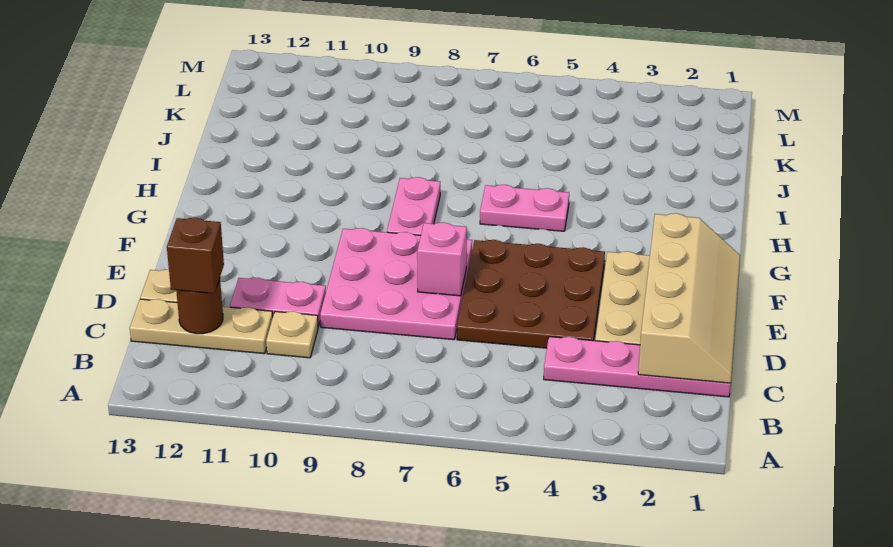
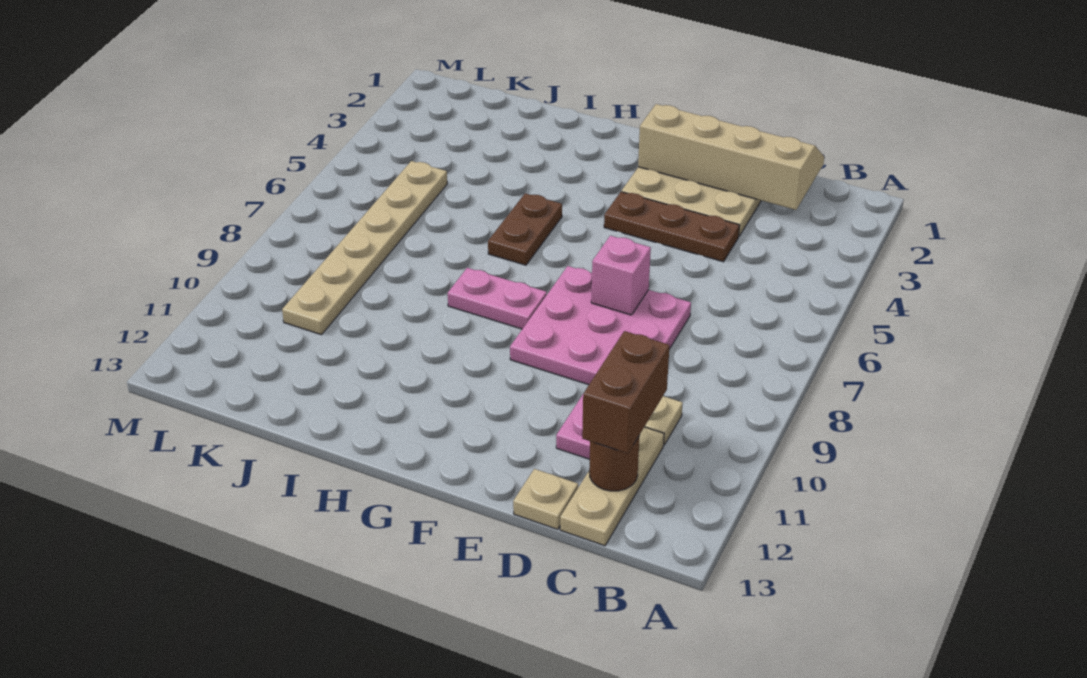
pink plate C1:C4 level 1 -> none
brown brick C12 level 3 -> brown brick C11:C12 level 3
brown plate D4:F6 level 1 -> brown plate D4:F4 level 1
pink plate H5:H6 level 1 -> brown plate H5:H6 level 1
none -> tan plate K5:K10 level 1

